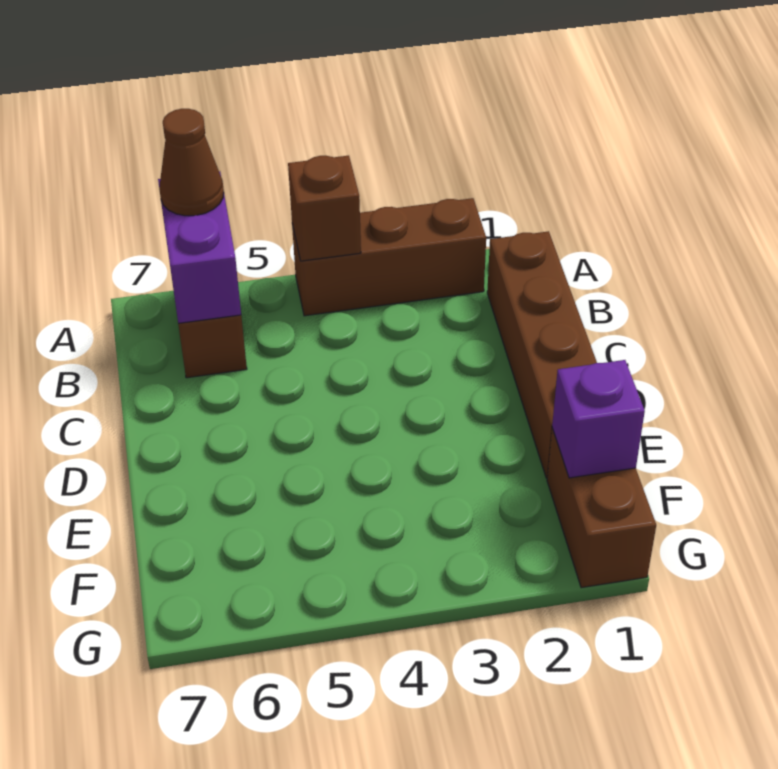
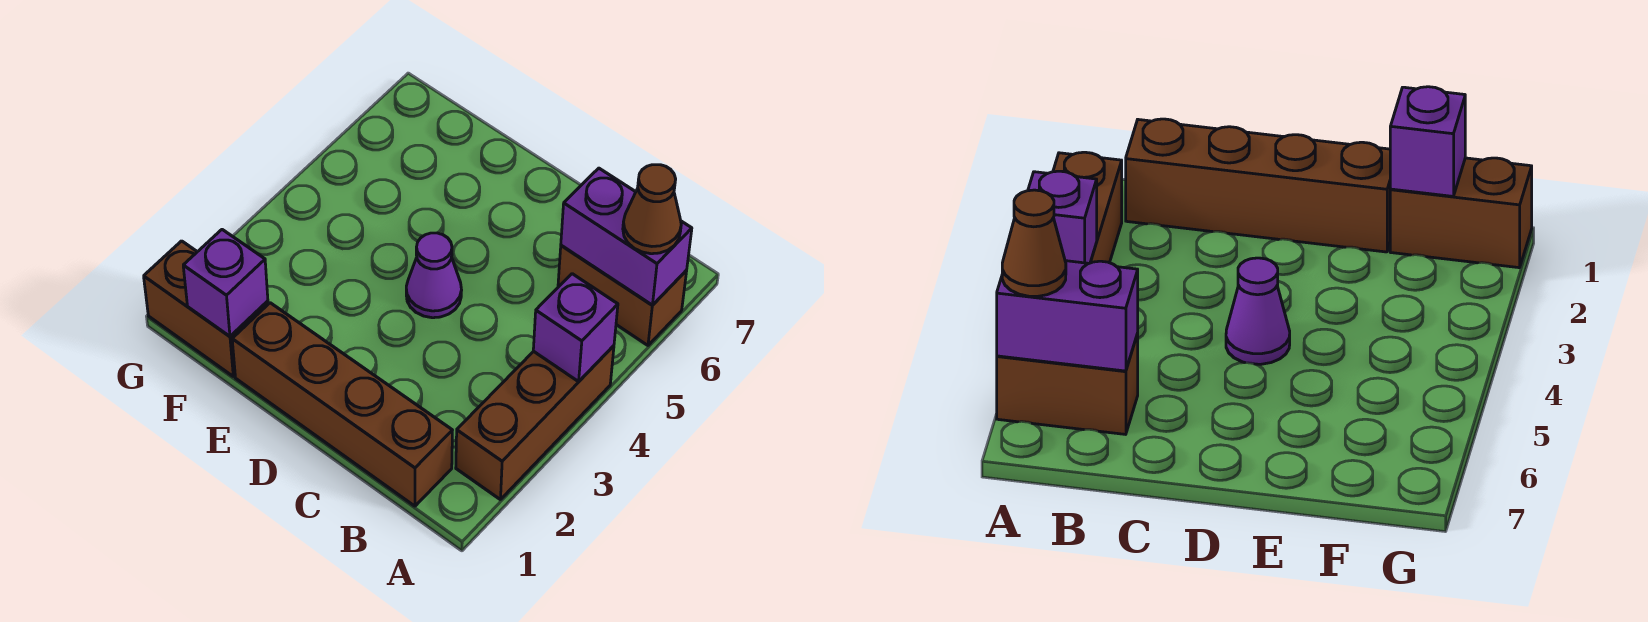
brown brick A4 level 2 -> purple brick A4 level 2
none -> purple cone D4 level 1

